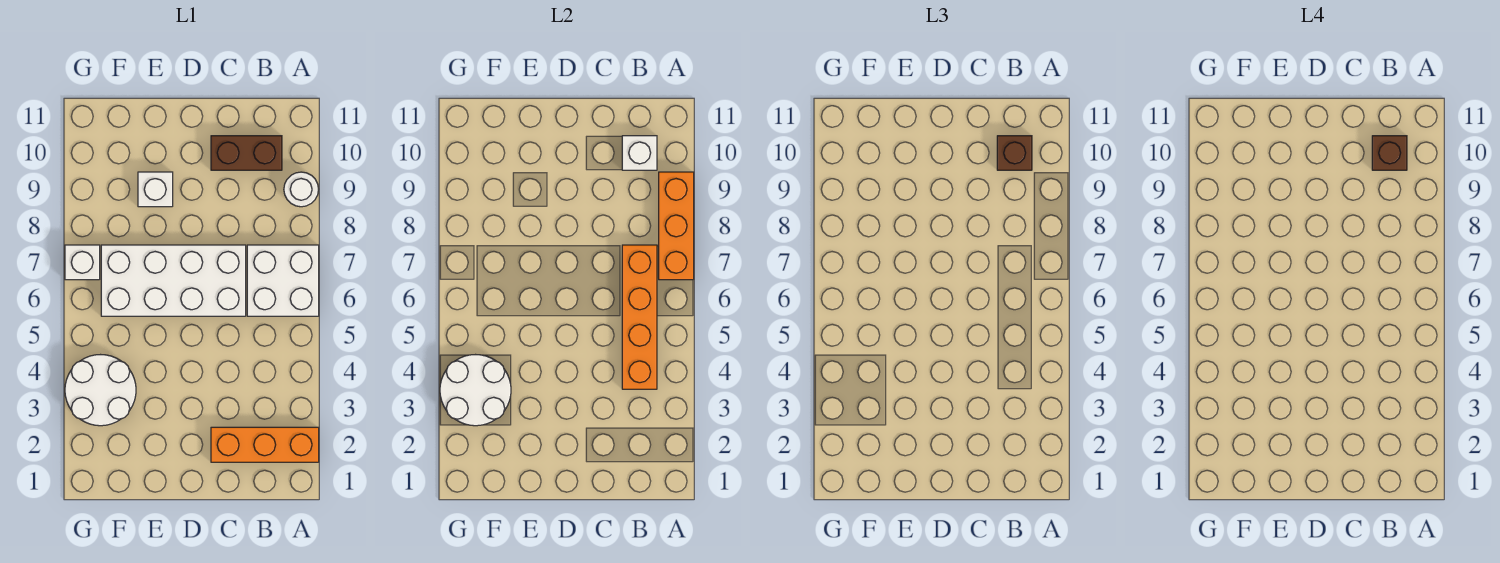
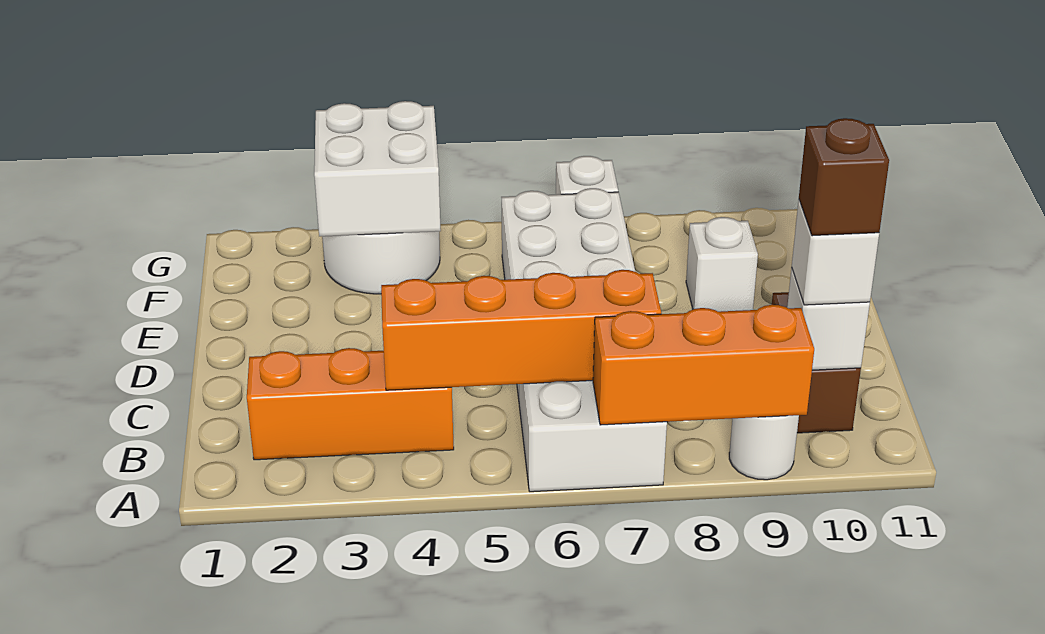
orange brick A2:C2 level 1 -> orange brick B2:B4 level 1
brown brick B10 level 3 -> white brick B10 level 3
white round brick F3:G4 level 2 -> white brick F3:G4 level 2

